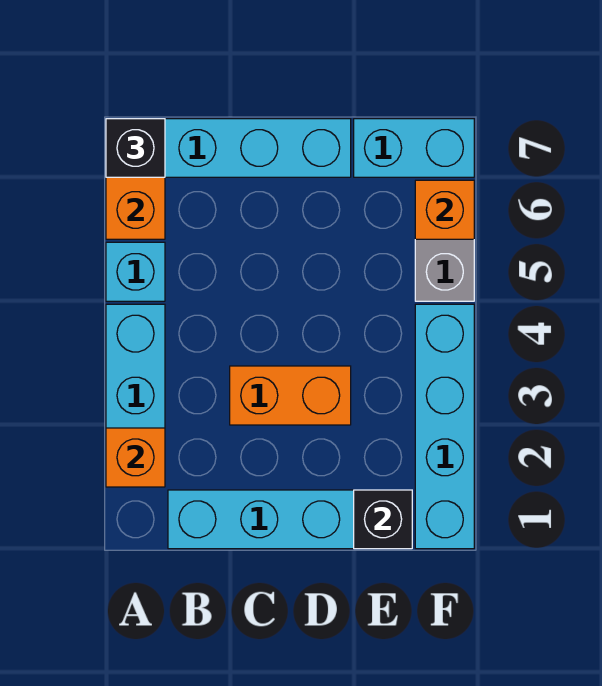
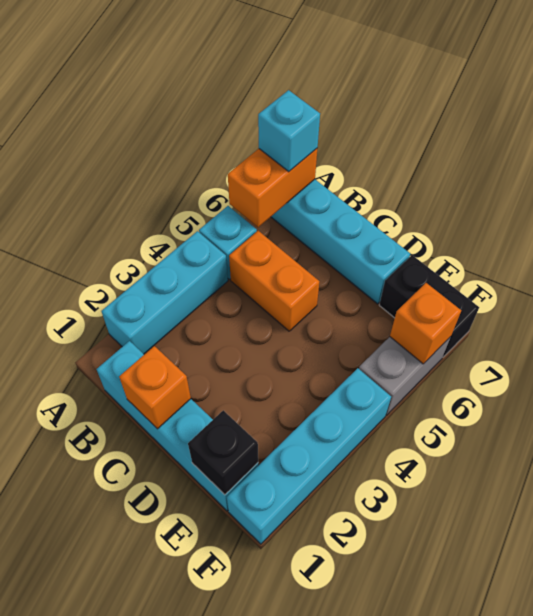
orange brick A2 level 2 -> orange brick C1 level 2
black brick A7 level 3 -> cyan brick A7 level 3
orange brick C3:D3 level 1 -> orange brick B5:C5 level 1
cyan brick E7:F7 level 1 -> black brick E7:F7 level 1

